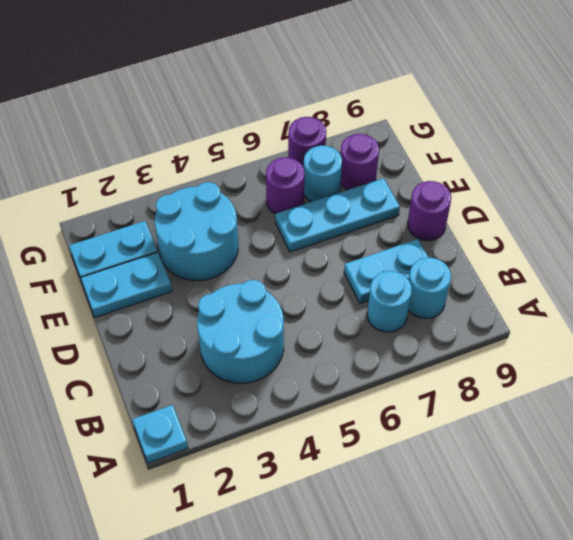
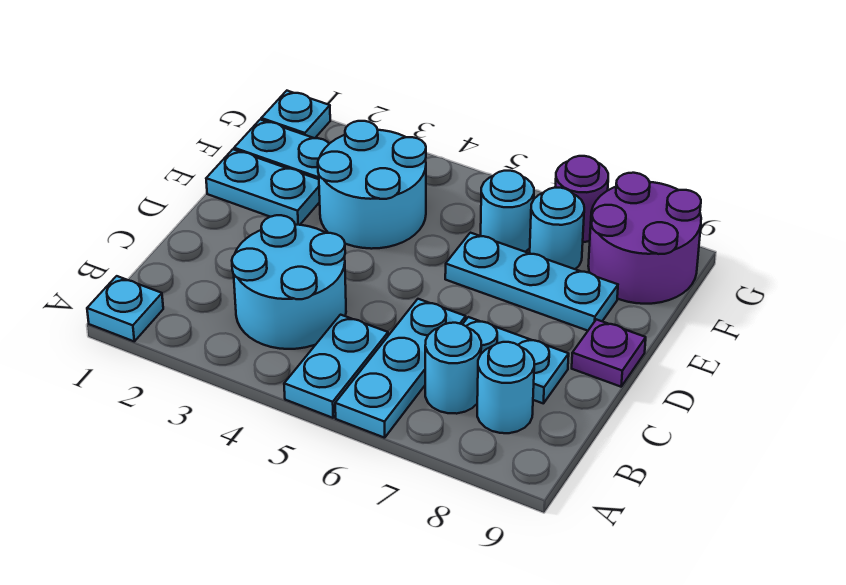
none -> cyan plate A5:B5 level 1
none -> cyan plate A6:C6 level 1
purple round brick D9 level 1 -> purple plate D9 level 1
purple round brick F6 level 1 -> cyan round brick F6 level 1
purple round brick F8 level 1 -> purple round brick F8:G9 level 1
none -> cyan plate G1 level 1

